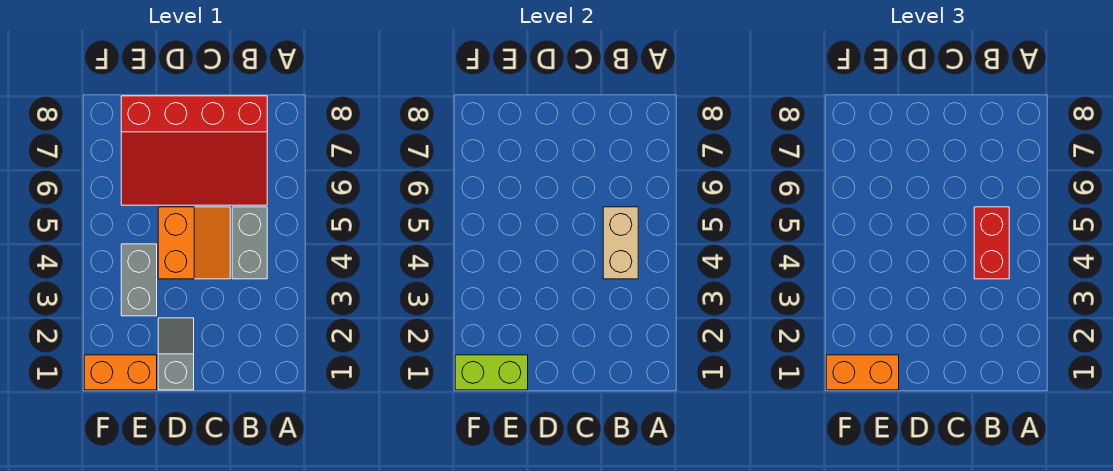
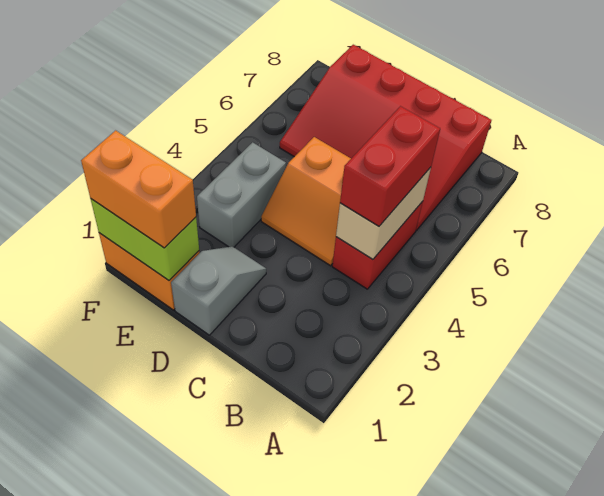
grey brick B4:B5 level 1 -> red brick B4:B5 level 1
orange slope C4:D5 level 1 top D -> orange slope C4:D5 level 1 top 5

